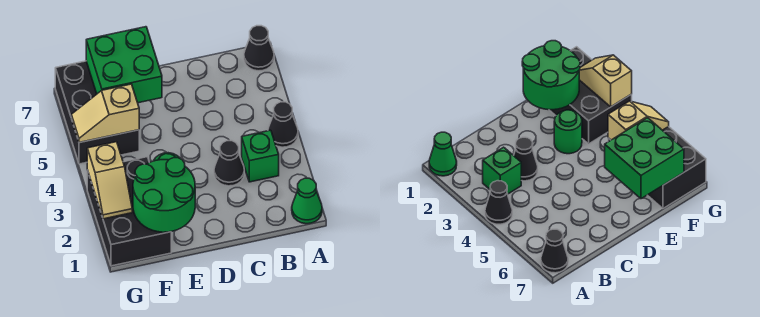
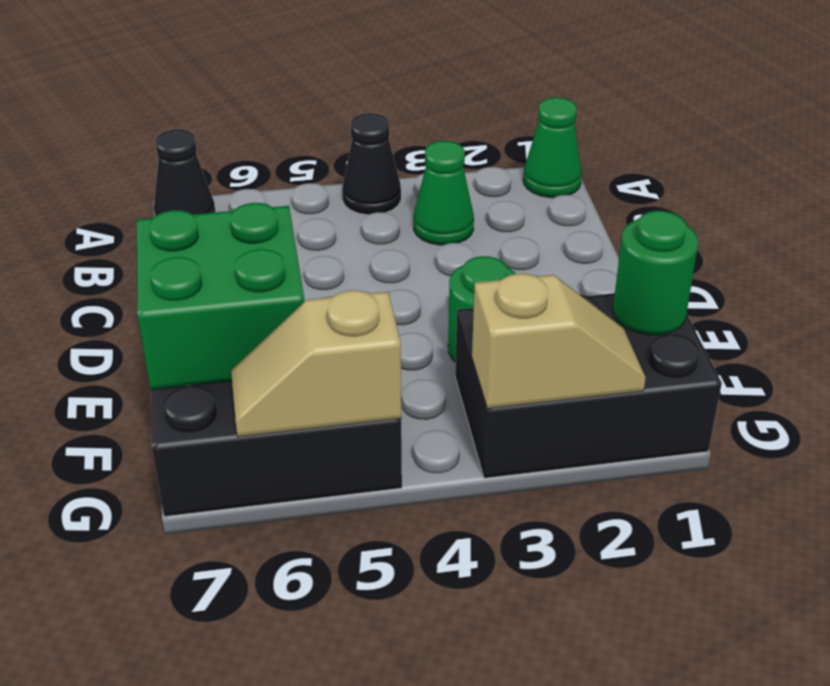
green brick B3 level 1 -> green cone B3 level 1
black cone C3 level 1 -> none
green round brick E1:F2 level 2 -> green round brick F1 level 2
tan slope F5:G5 level 2 top F -> tan slope G5:G6 level 2 top 5

